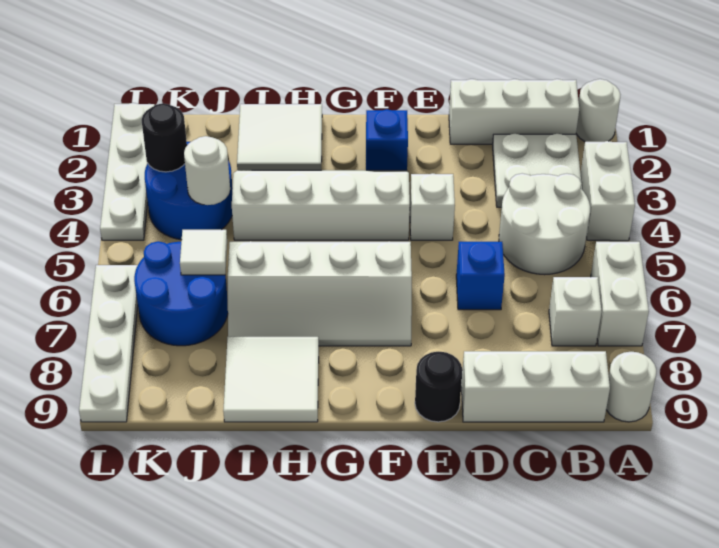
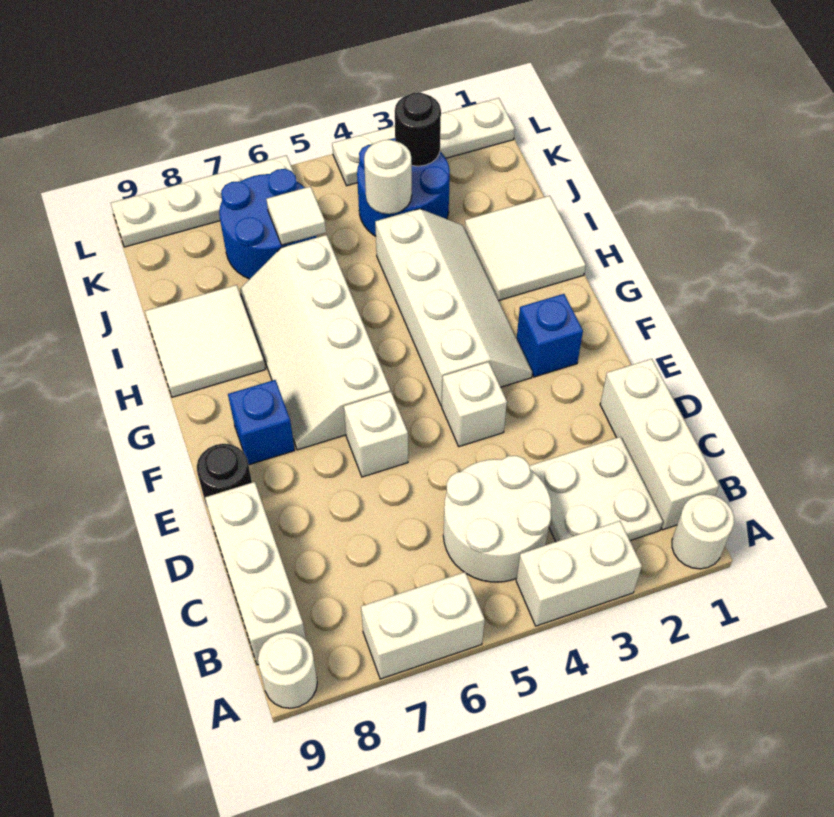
white brick B7 level 1 -> white brick E6 level 1
blue brick D6 level 1 -> blue brick F8 level 1

